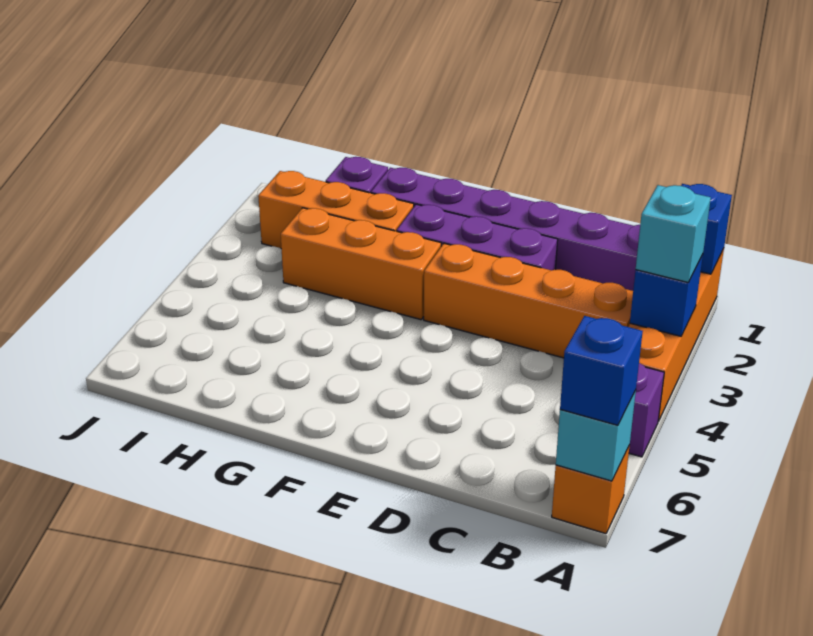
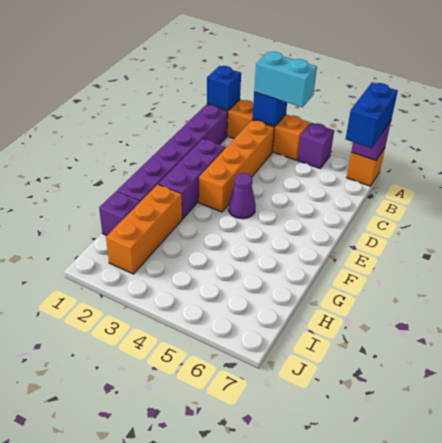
cyan brick A3 level 3 -> cyan brick A3:A4 level 3
cyan brick A7 level 2 -> purple brick A7 level 2
blue brick A7 level 3 -> blue brick A7:B7 level 3
none -> purple cone E4 level 1
orange brick F3:H3 level 1 -> none

